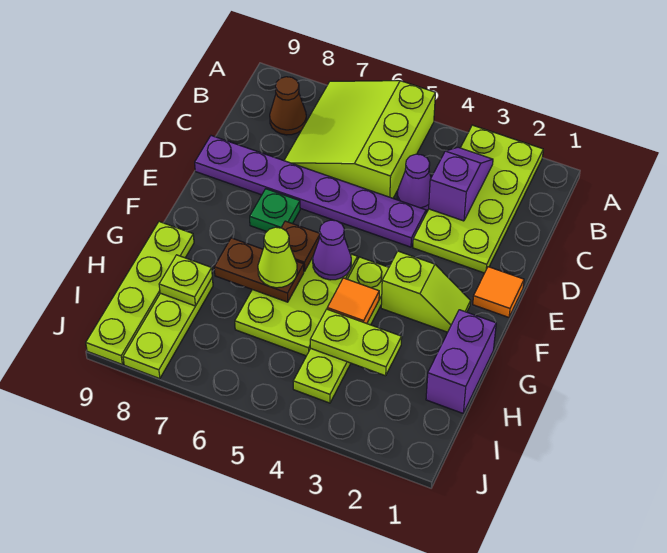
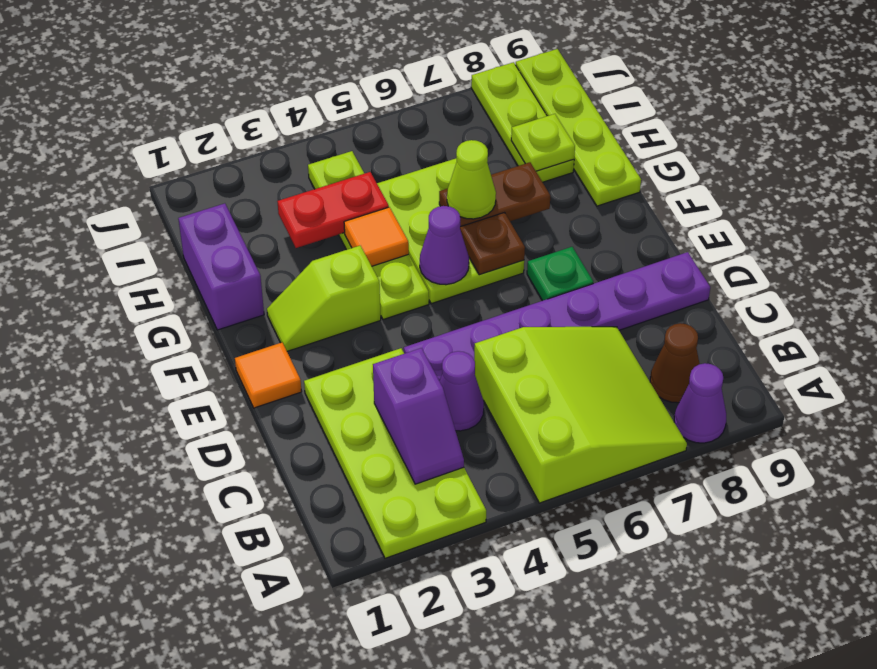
none -> purple cone A8 level 1
lime plate H3:H4 level 2 -> red plate H3:H4 level 2

